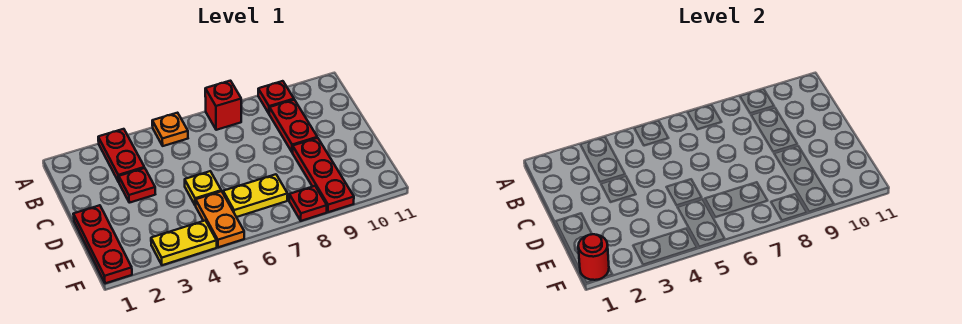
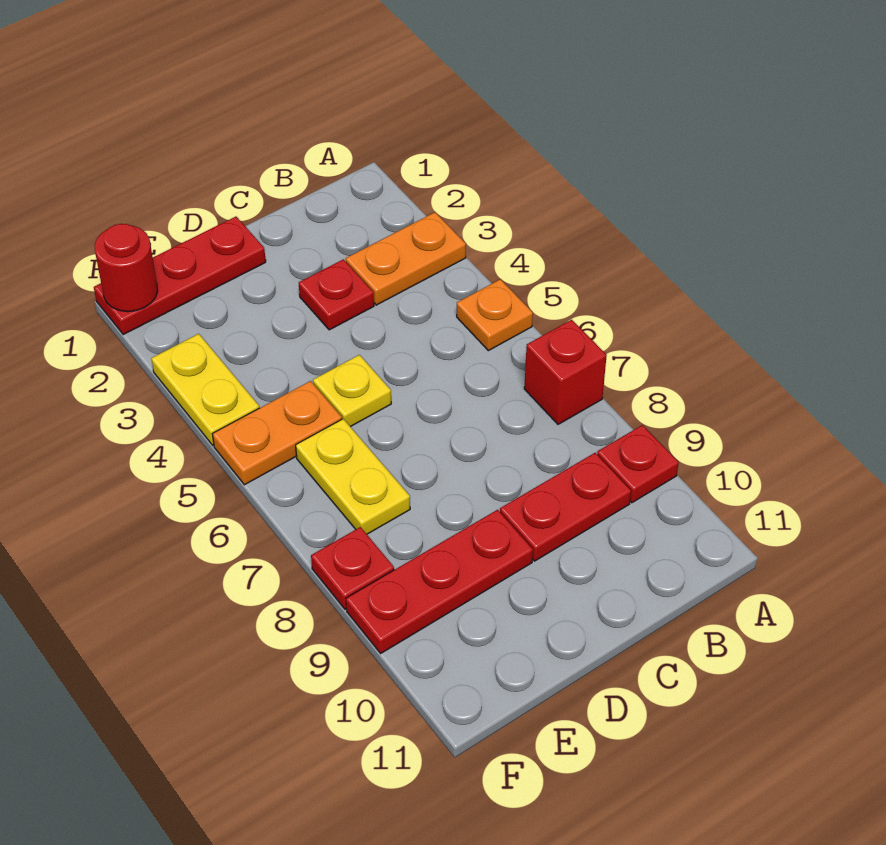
red plate A3:B3 level 1 -> orange plate A3:B3 level 1

